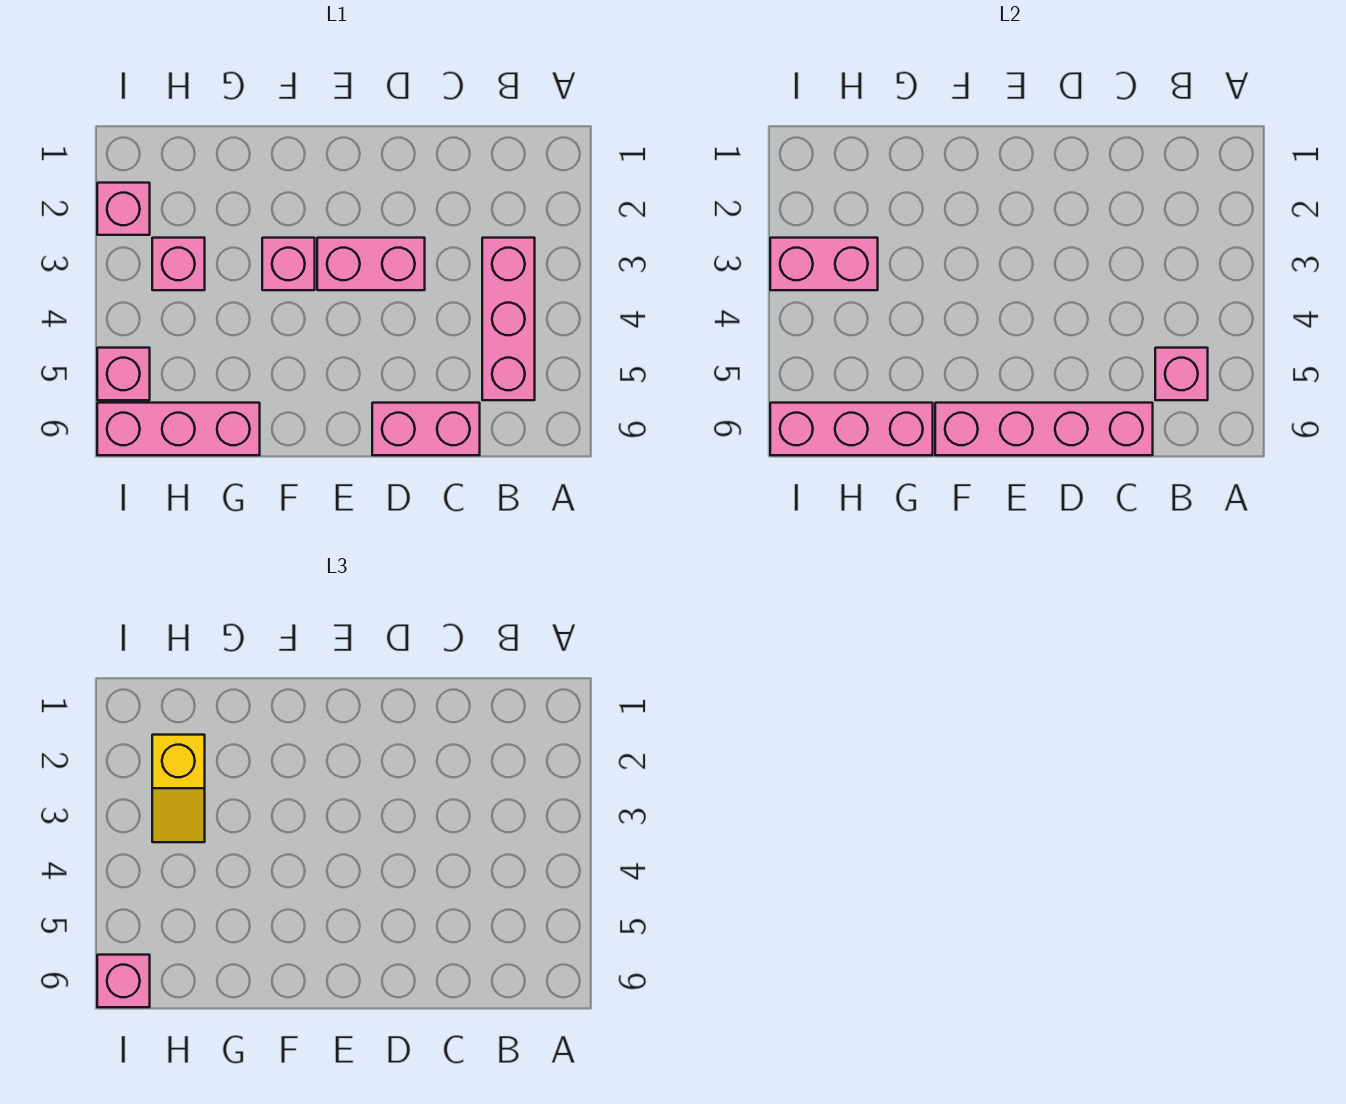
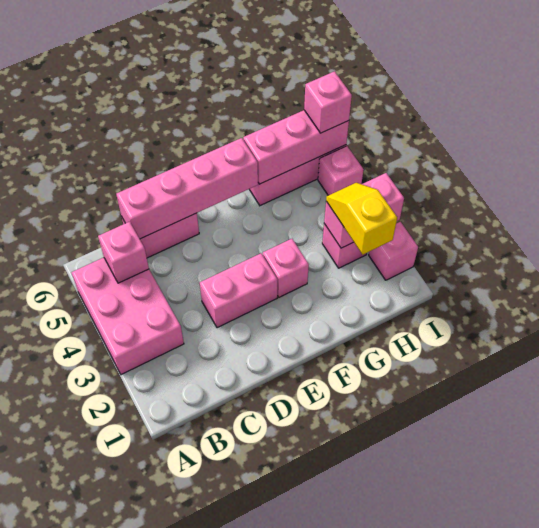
pink brick B3:B5 level 1 -> pink brick A3:B5 level 1

